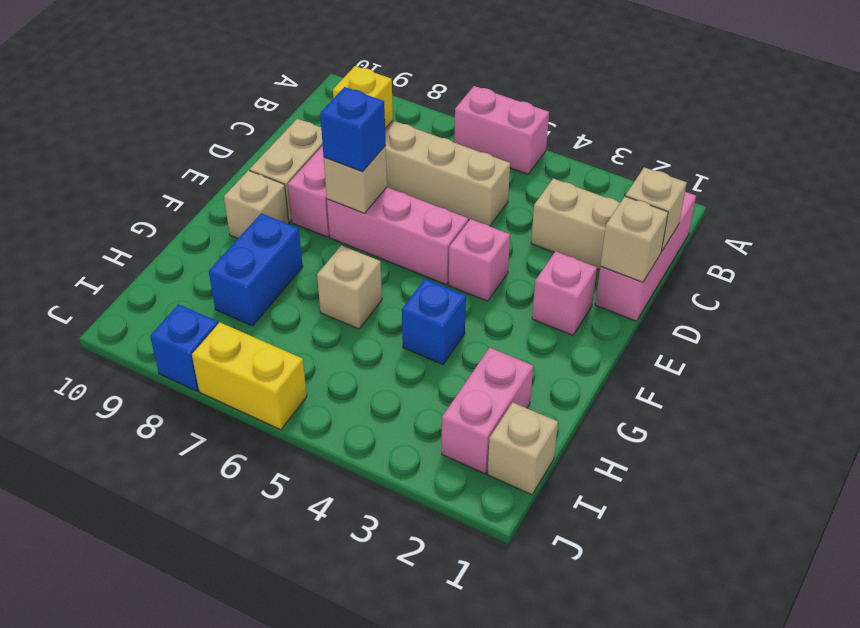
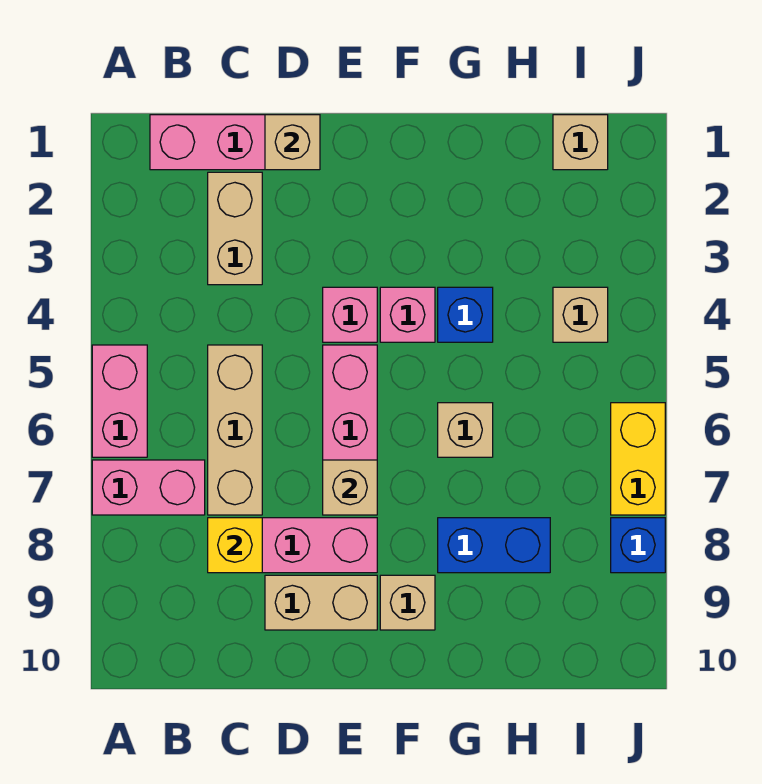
tan brick C1 level 2 -> tan brick I4 level 1
pink brick E2 level 1 -> pink brick F4 level 1
blue brick E7 level 3 -> none
pink brick H2:I2 level 1 -> pink brick A7:B7 level 1

